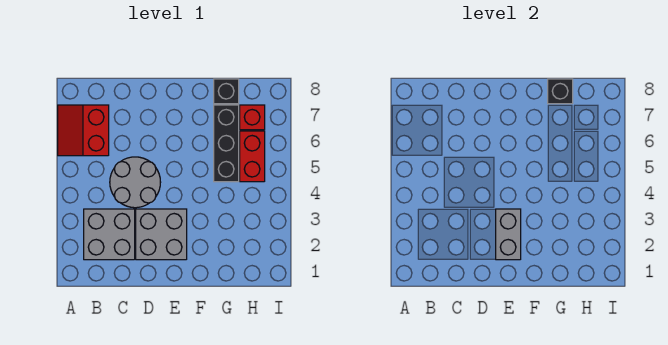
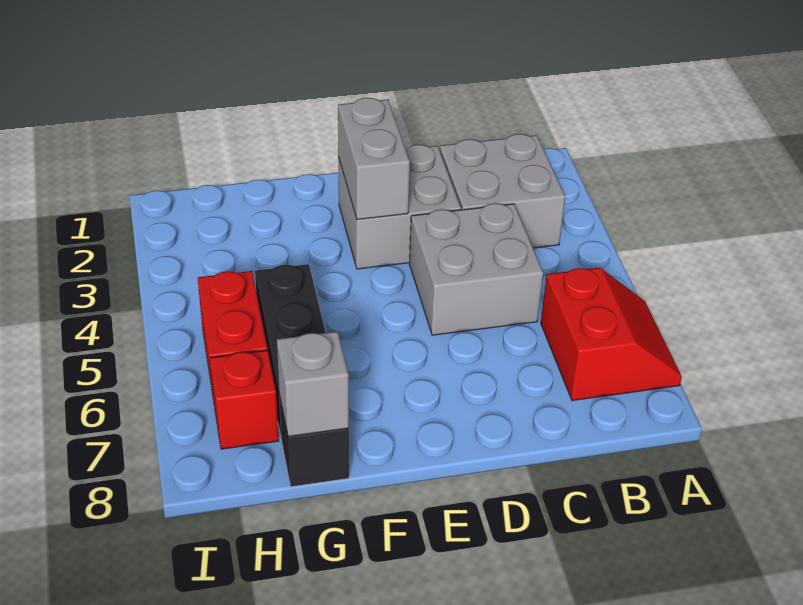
grey round brick C4:D5 level 1 -> grey brick C4:D5 level 1
black brick G8 level 2 -> grey brick G8 level 2

